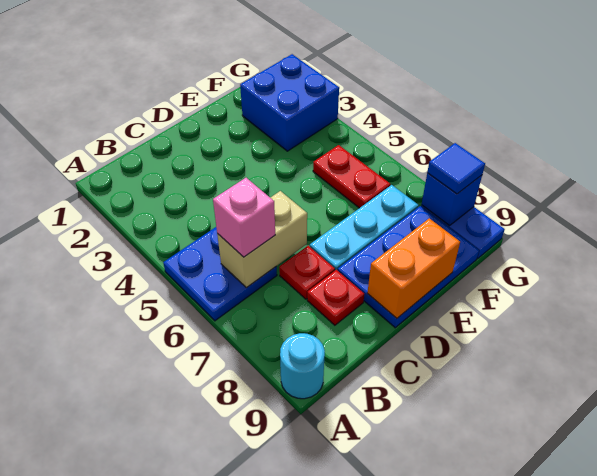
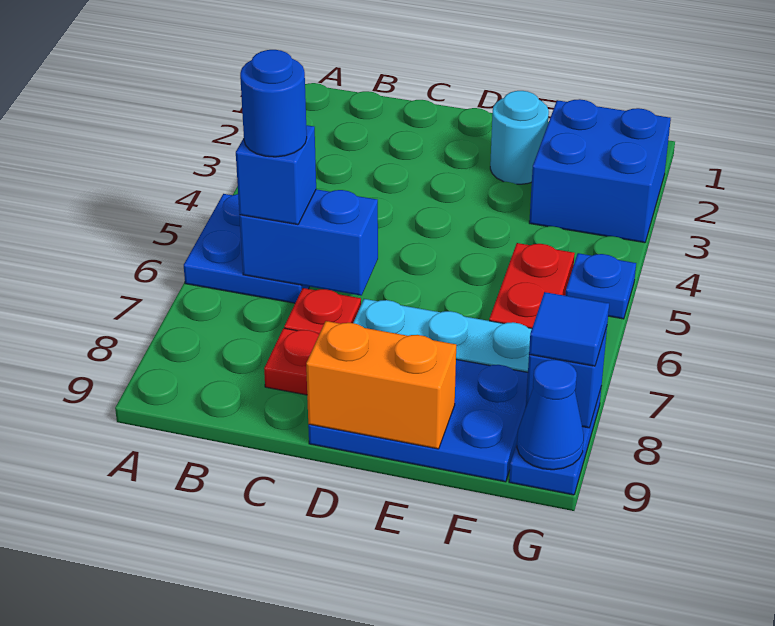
cyan round brick A9 level 1 -> cyan round brick E2 level 1
tan brick B6:C6 level 2 -> blue brick B6:C6 level 2
pink brick B6 level 3 -> blue brick B6 level 3
none -> blue round brick B6 level 4
none -> blue plate G5 level 1
none -> blue cone G9 level 2

